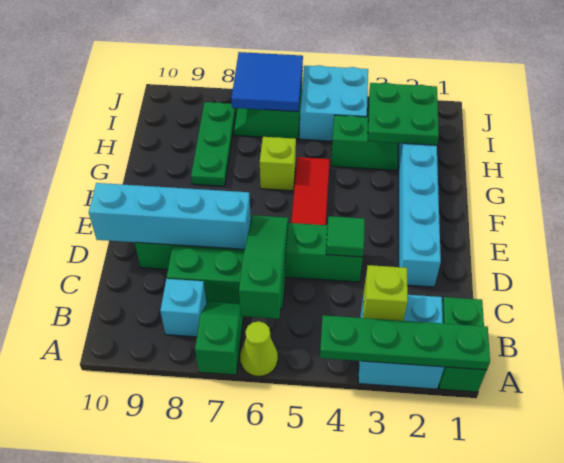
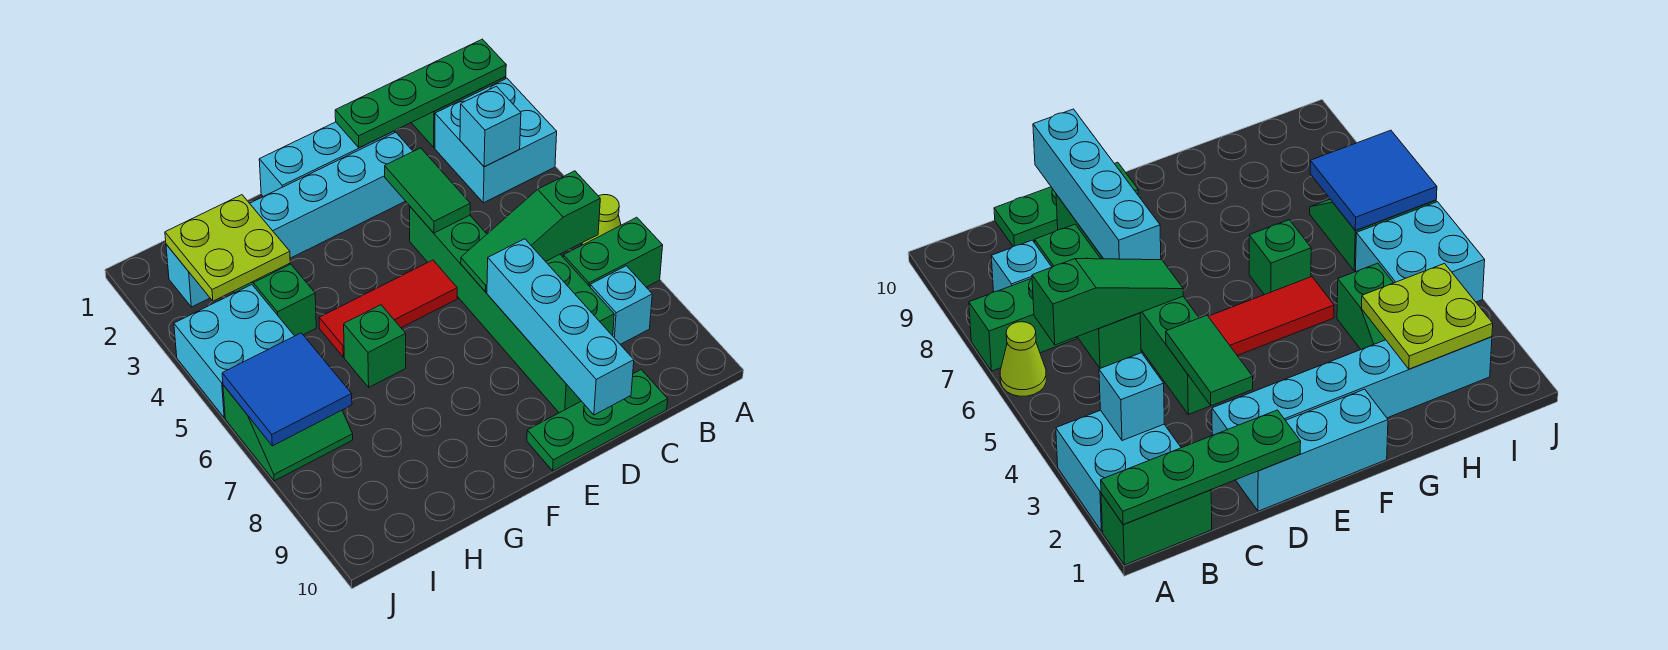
green plate A1:A4 level 2 -> green plate A1:D1 level 2
green slope A7:B7 level 1 top A -> green brick A7:B7 level 1
lime brick B3 level 2 -> cyan brick B3 level 2
none -> cyan brick D1:F1 level 1
green tile D4 level 2 -> green tile D3:D4 level 2
lime brick G6 level 1 -> green brick G6 level 1
green plate G8:I8 level 1 -> green plate C10:E10 level 1
green plate H2:I3 level 2 -> lime plate H2:I3 level 2

